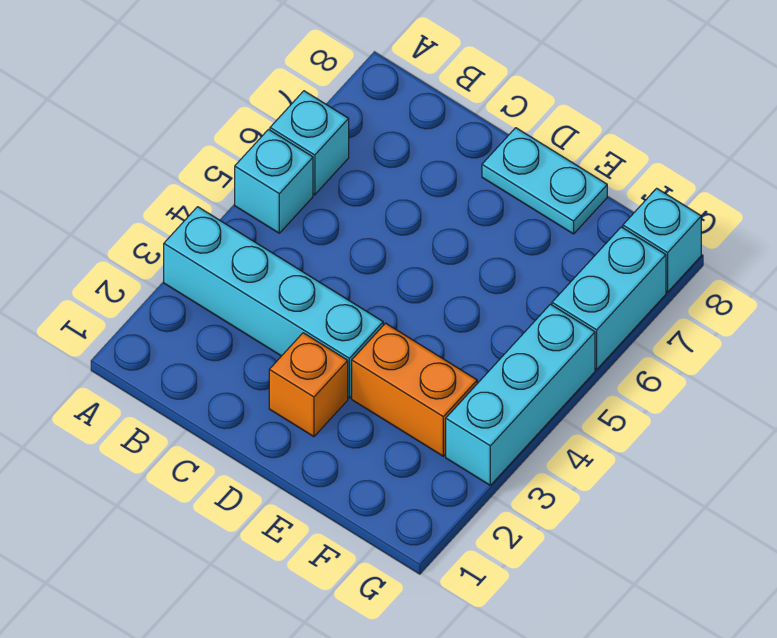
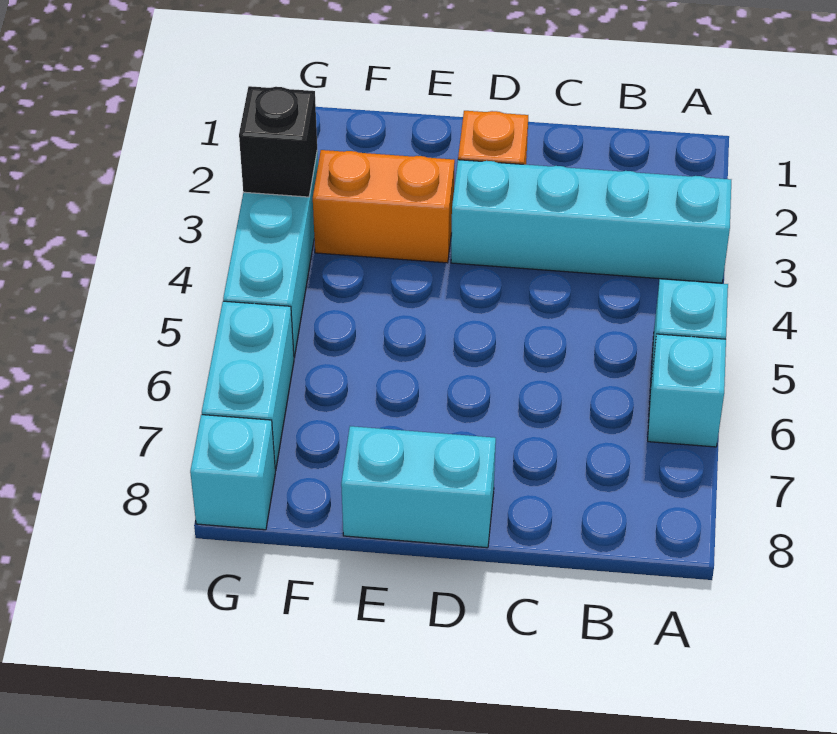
cyan plate D8:E8 level 1 -> cyan brick D8:E8 level 1
none -> black brick G3 level 2

